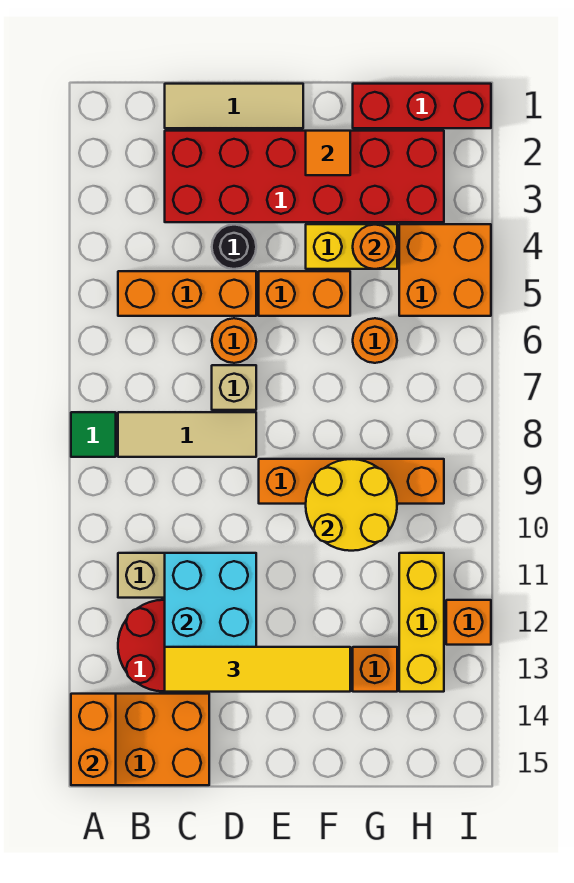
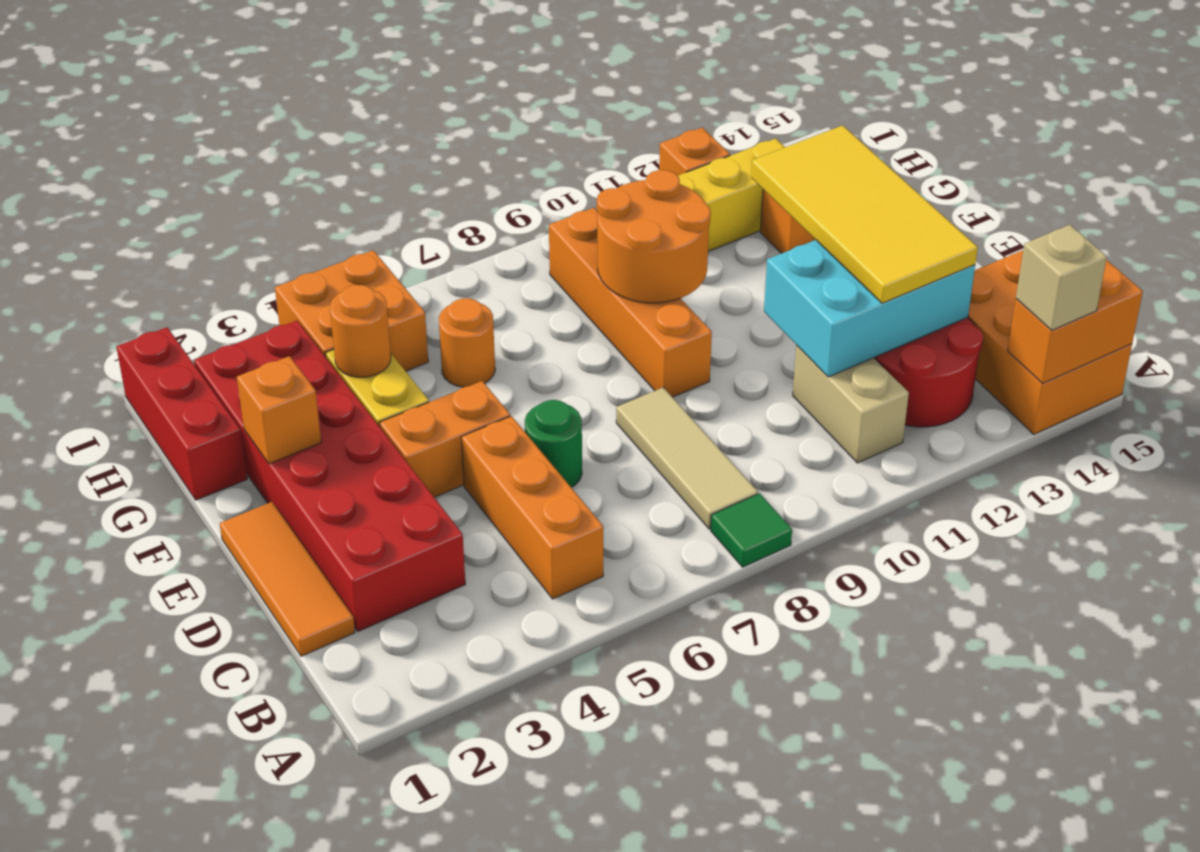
tan tile C1:E1 level 1 -> orange tile C1:E1 level 1
yellow tile C13:F13 level 3 -> yellow tile C12:F13 level 3
black round brick D4 level 1 -> none
orange round brick D6 level 1 -> green round brick D6 level 1
tan brick D7 level 1 -> tan brick A14 level 3
orange brick E5:F5 level 1 -> orange brick E4:E5 level 1
orange tile F2 level 2 -> orange brick F2 level 2
yellow round brick F9:G10 level 2 -> orange round brick F9:G10 level 2

